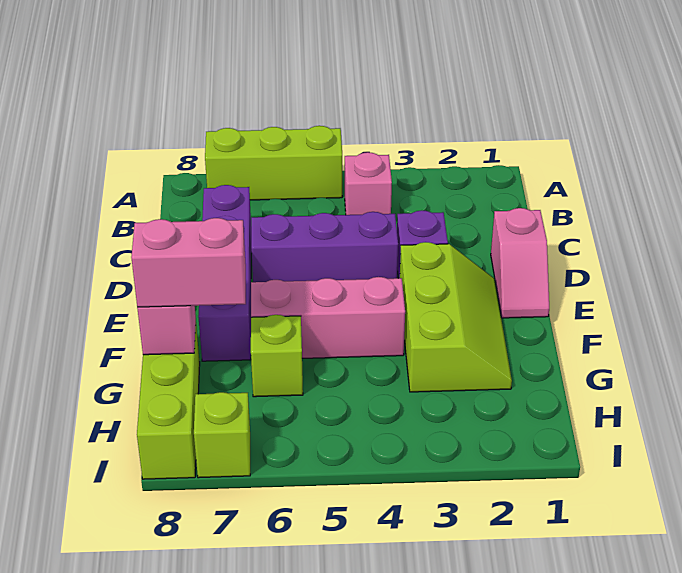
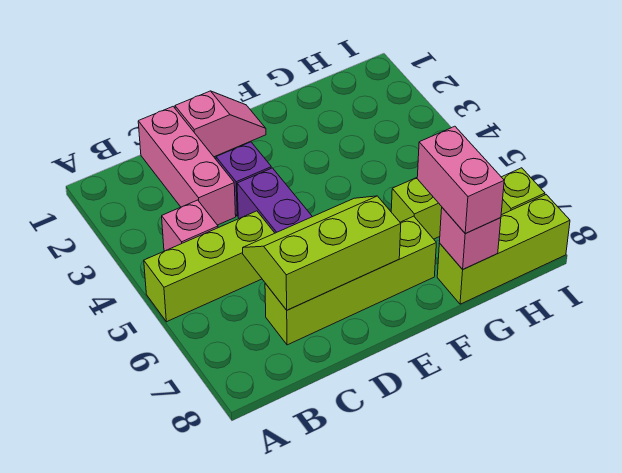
lime brick A5:A7 level 1 -> lime brick A5:C5 level 1
purple brick C7:F7 level 1 -> lime brick C7:F7 level 1
lime slope E2:G3 level 1 top 3 -> lime slope C6:E7 level 2 top 7
pink brick F4:F6 level 1 -> pink brick C1:C3 level 1

